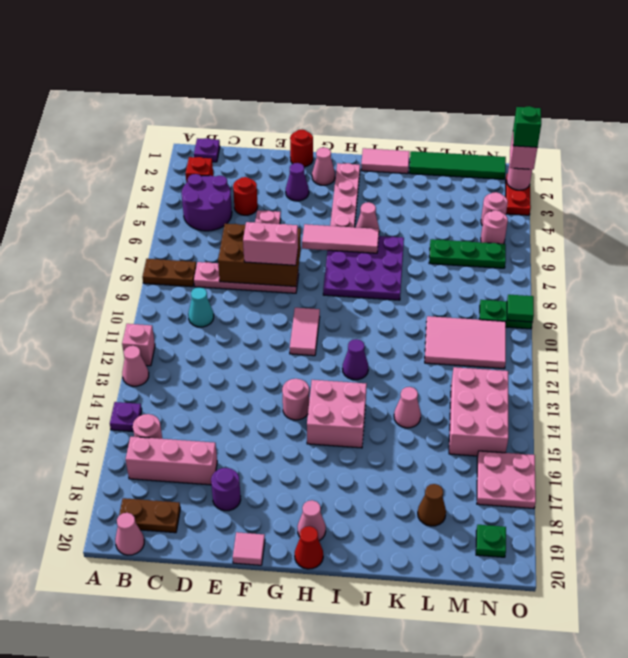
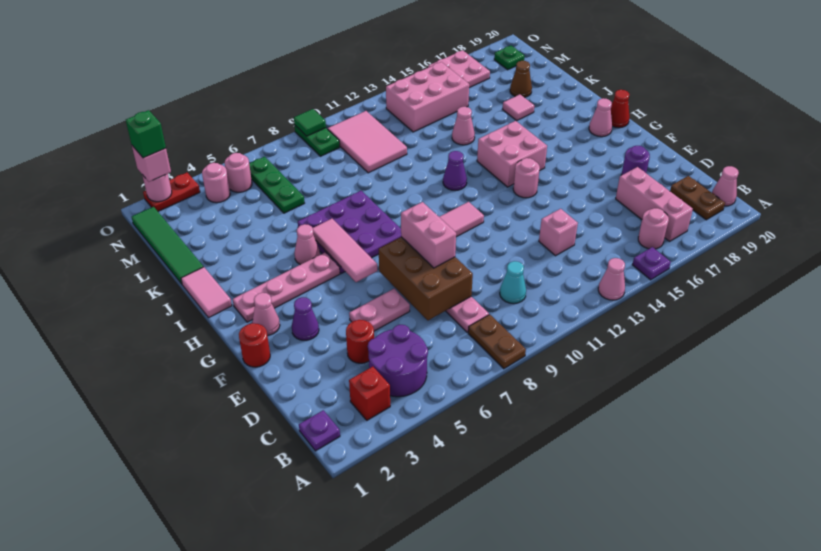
pink brick A12 level 1 -> pink brick D13 level 1
pink tile F20 level 1 -> pink tile K17 level 1

